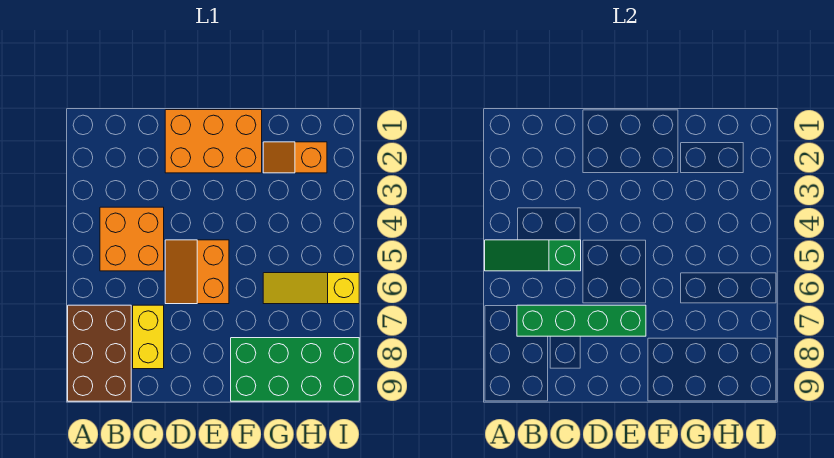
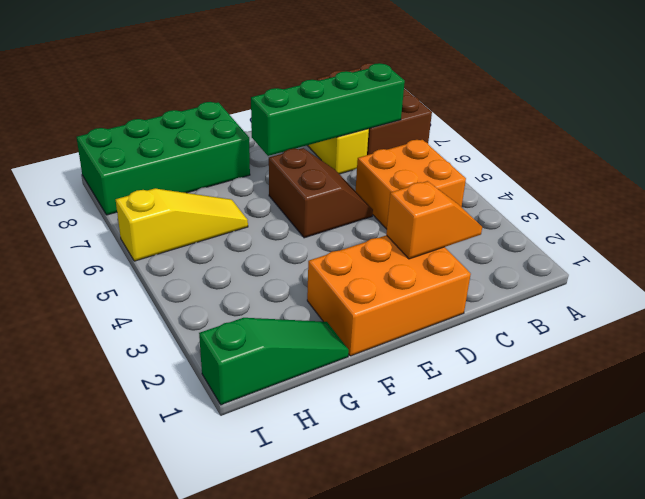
green slope A5:C5 level 2 top C -> green slope G1:I1 level 1 top I
orange slope D5:E6 level 1 top E -> brown slope D5:E6 level 1 top E
orange slope G2:H2 level 1 top H -> orange slope C2:D2 level 2 top D

